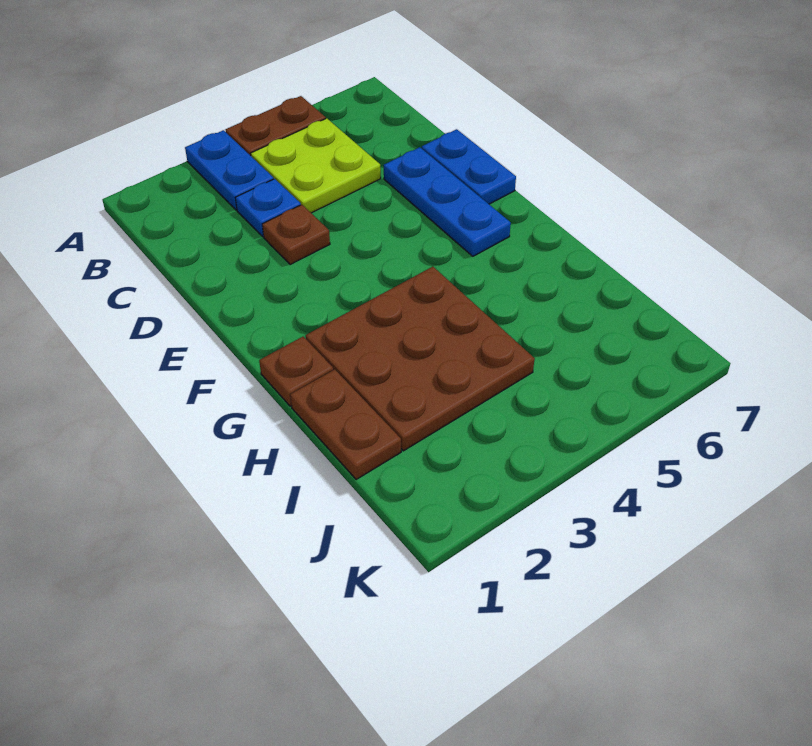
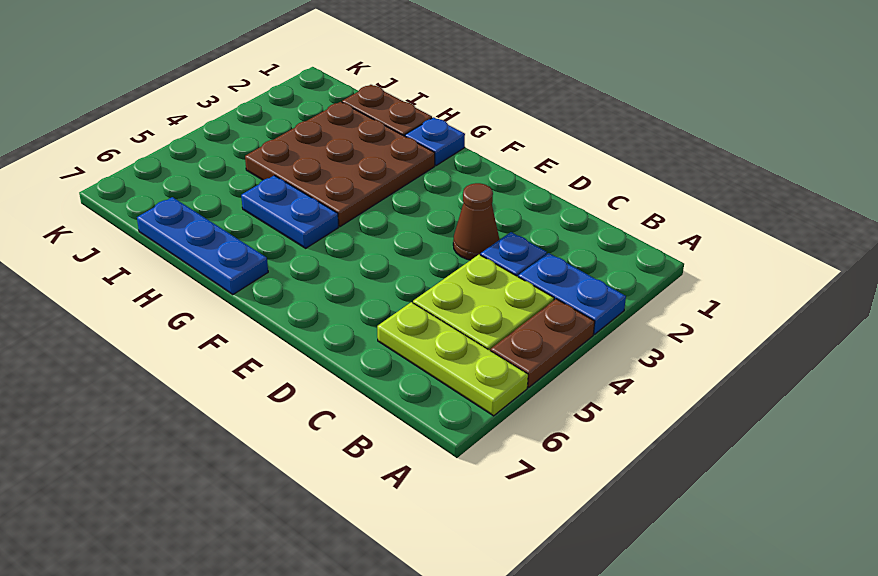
none -> lime plate A6:C6 level 1
brown plate D3 level 1 -> brown cone D3 level 1
blue plate D6:F6 level 1 -> blue plate G7:I7 level 1
blue plate D7:E7 level 1 -> blue plate G5:H5 level 1
brown plate G1 level 1 -> blue plate G1 level 1

